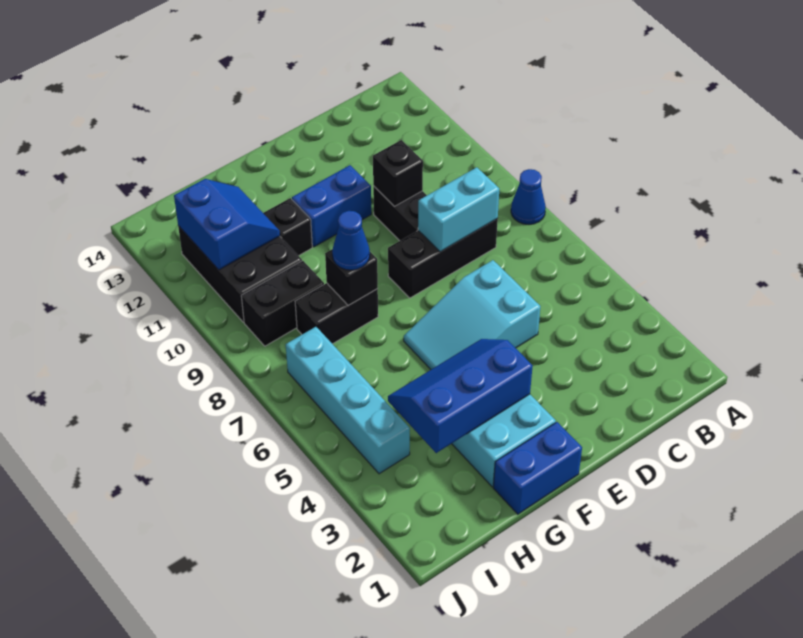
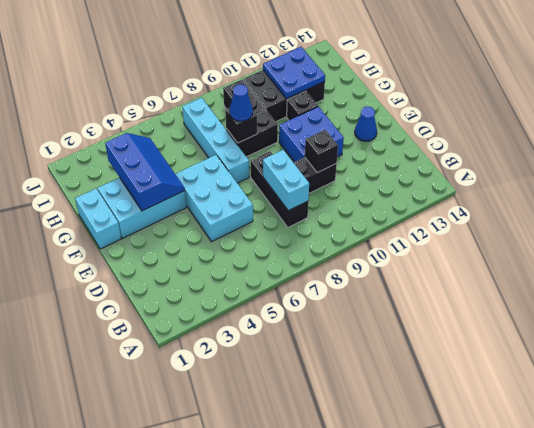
blue cone A8 level 1 -> blue cone E13 level 1
cyan slope D5:F6 level 1 top D -> cyan brick D5:F6 level 1
blue brick E11:F11 level 1 -> blue brick E10:F11 level 1
blue brick F1:G1 level 1 -> cyan brick F1:G1 level 1
black brick G8:H8 level 1 -> black brick G8:G9 level 1
blue slope H11:I12 level 2 top I -> blue plate H11:I12 level 2
cyan brick I4:I7 level 1 -> cyan brick F7:I7 level 1

